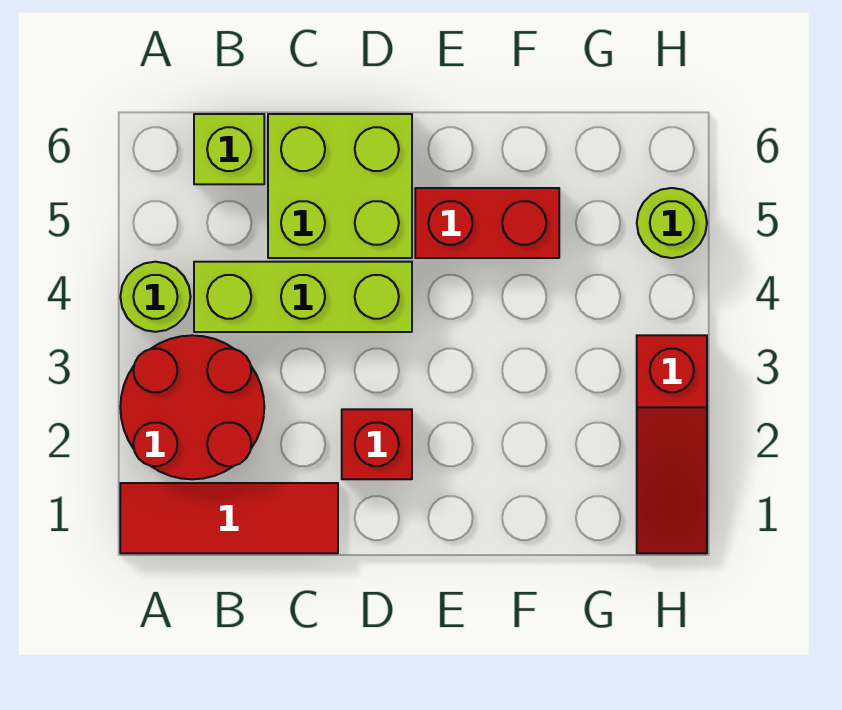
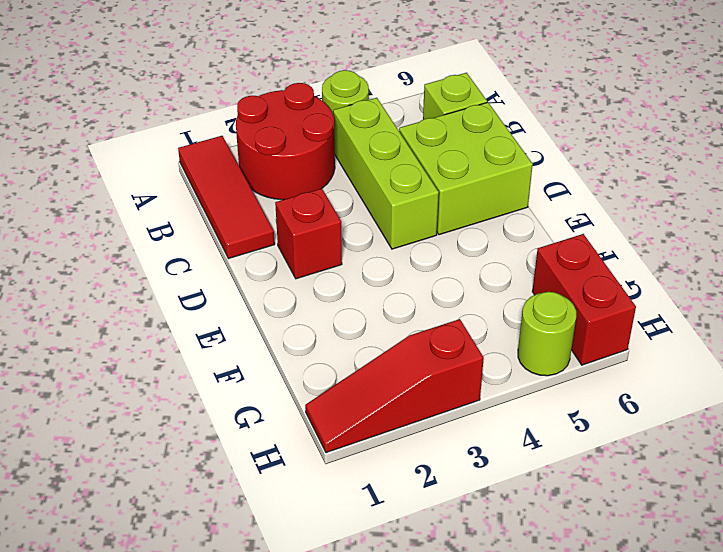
red brick E5:F5 level 1 -> red brick G6:H6 level 1

